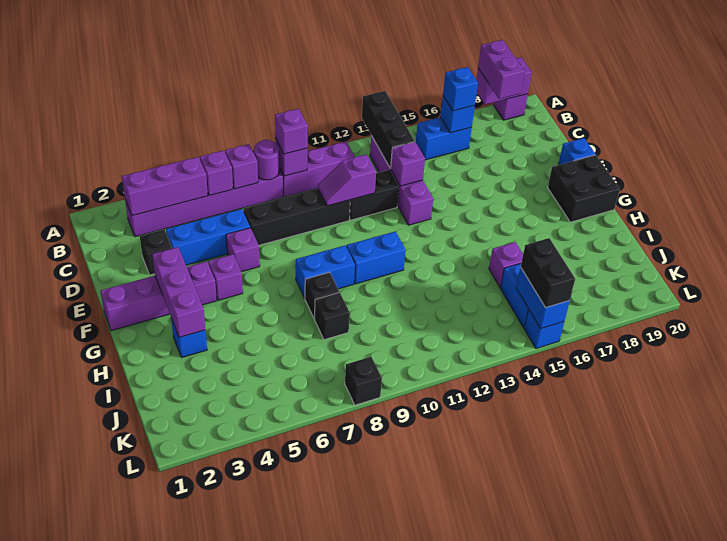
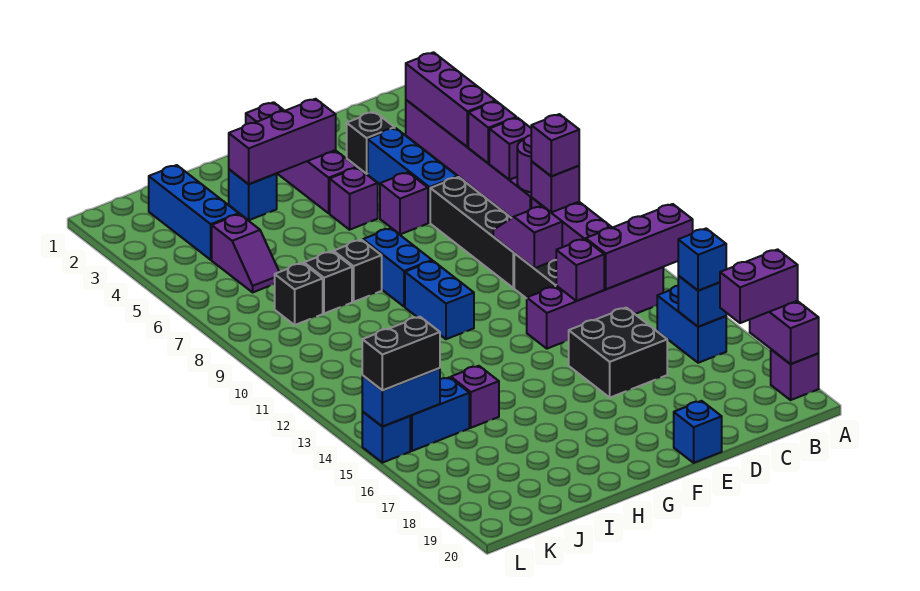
black brick A13:C13 level 2 -> purple brick A13:C13 level 2
black brick F19:G20 level 1 -> black brick D15:E16 level 1
none -> blue brick J2:J4 level 1
none -> purple slope J5:J6 level 1 top 5
black brick L8 level 1 -> black brick J8 level 1

